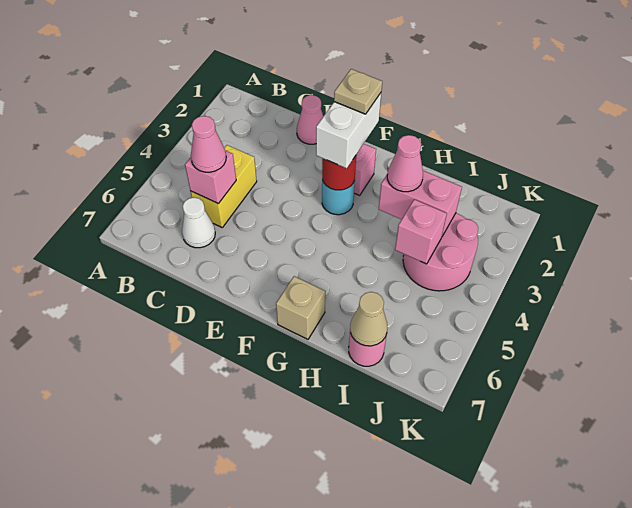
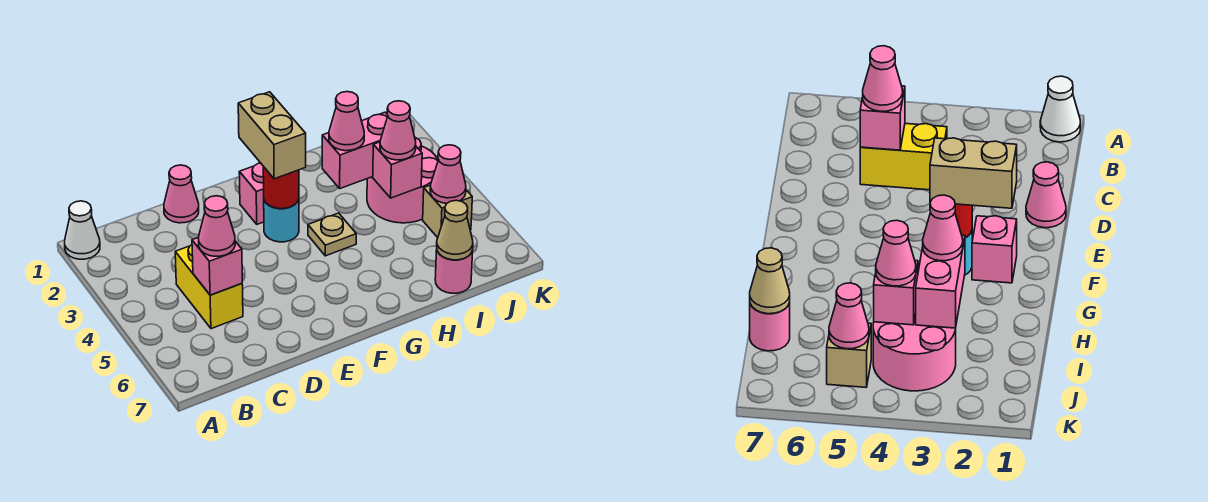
white cone C6 level 1 -> white cone A1 level 1
white brick F2:F3 level 3 -> tan brick F2:F3 level 3
tan plate F2 level 4 -> tan plate G4 level 1
tan brick G7 level 1 -> tan brick J5 level 1
none -> pink cone I4 level 3
none -> pink cone J5 level 2

